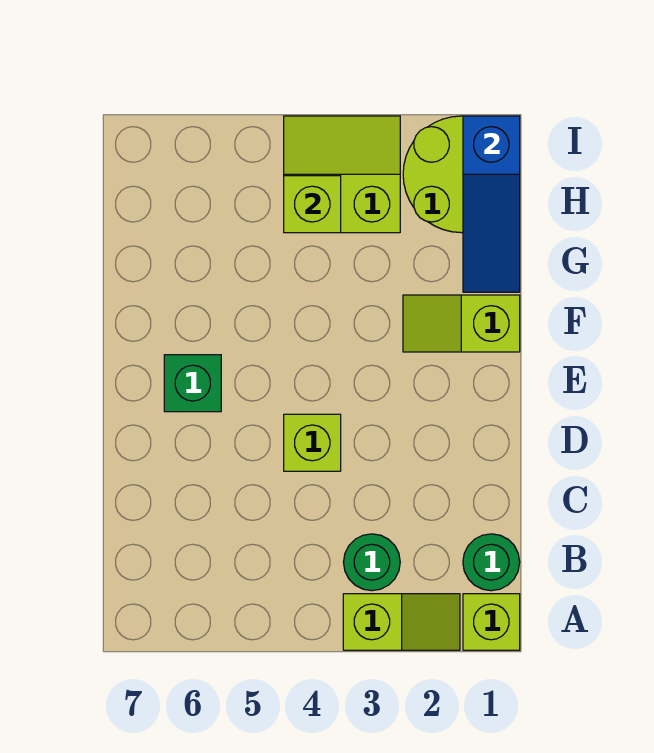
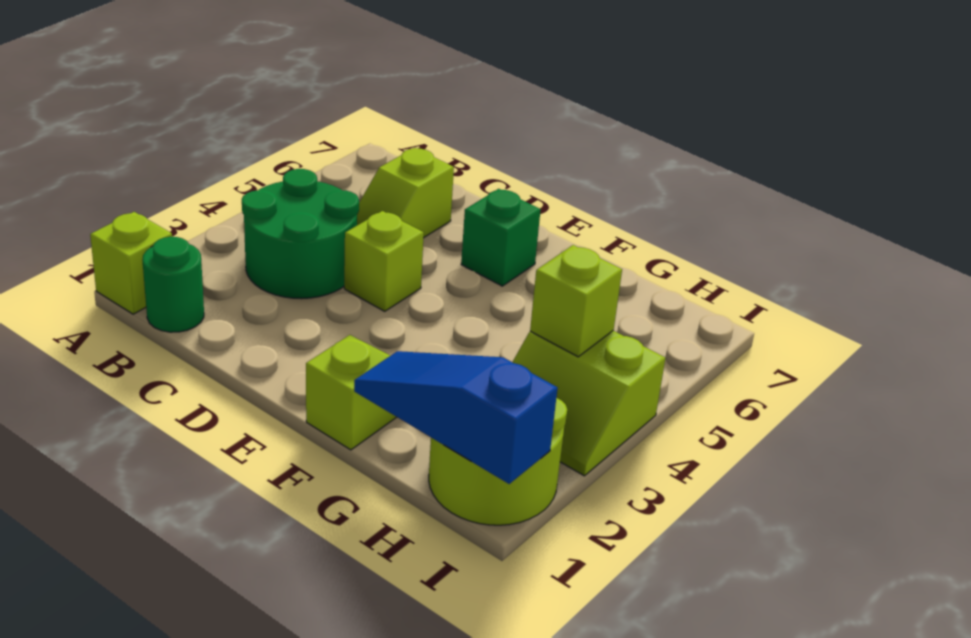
lime slope A2:A3 level 1 top 3 -> lime slope C5:C6 level 1 top 6
green round brick B3 level 1 -> green round brick B3:C4 level 1
lime slope H3:I4 level 1 top H -> lime slope H3:I4 level 1 top 4

